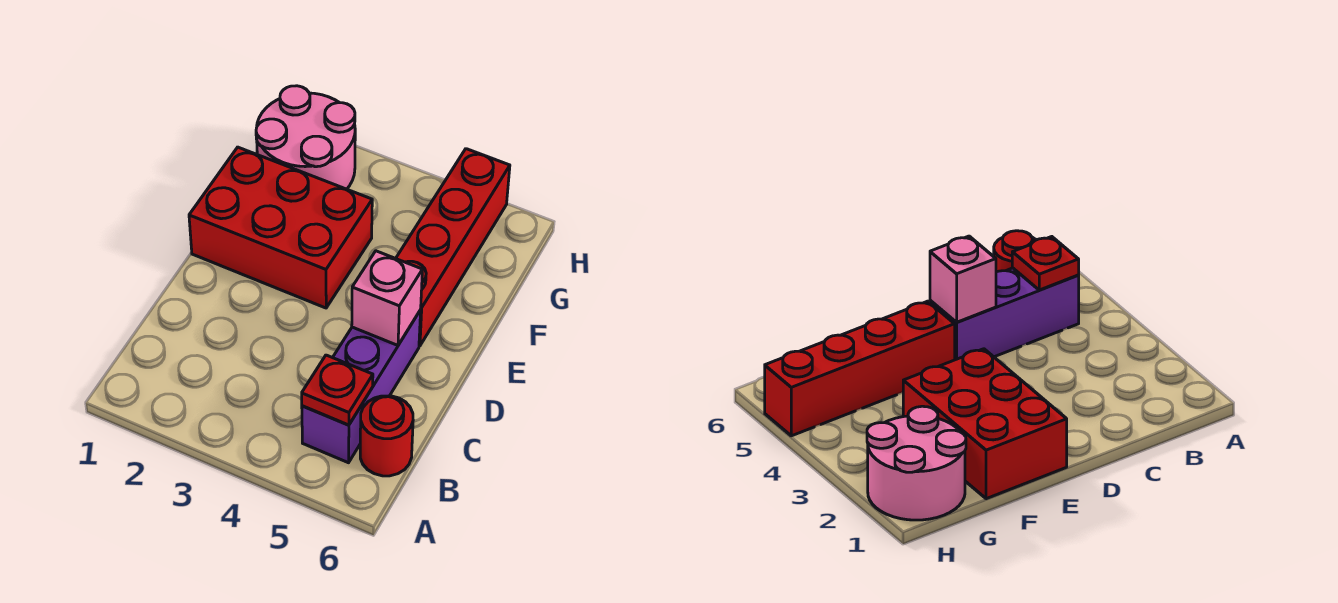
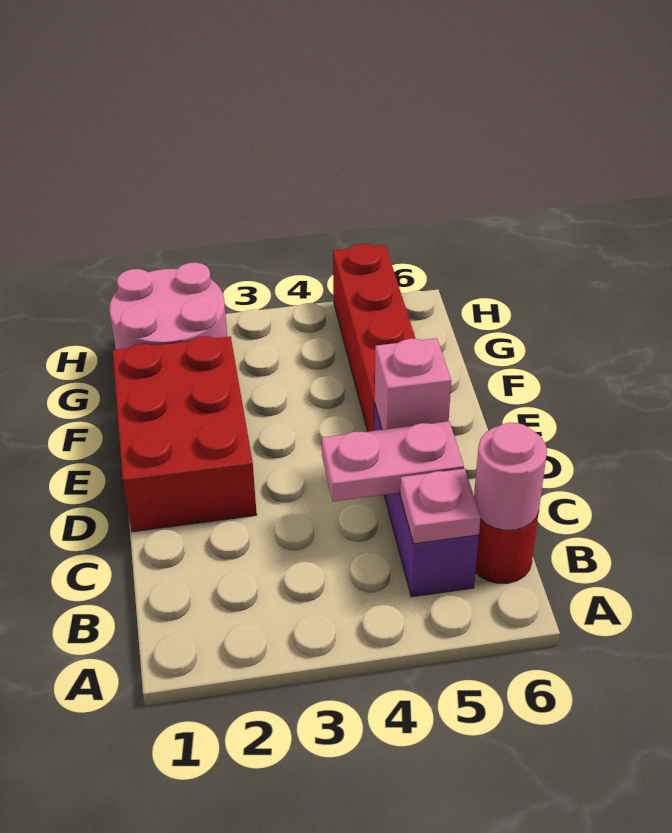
red plate B5 level 2 -> pink plate B5 level 2
none -> pink round brick B6 level 2
none -> pink plate C4:C5 level 2
red brick E1:F3 level 1 -> red brick D1:F2 level 1

